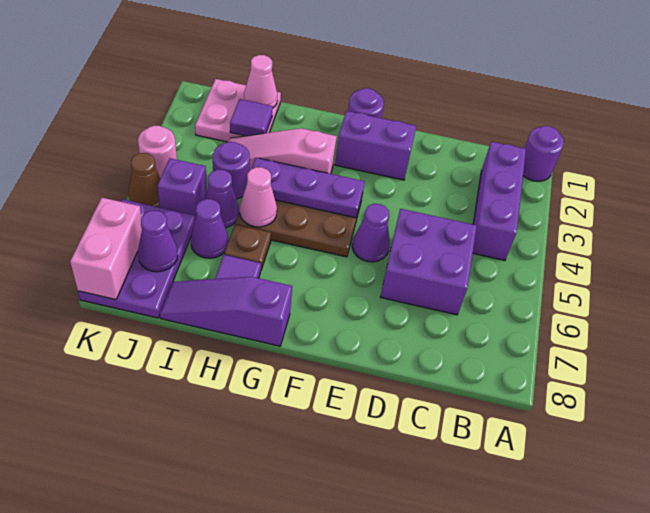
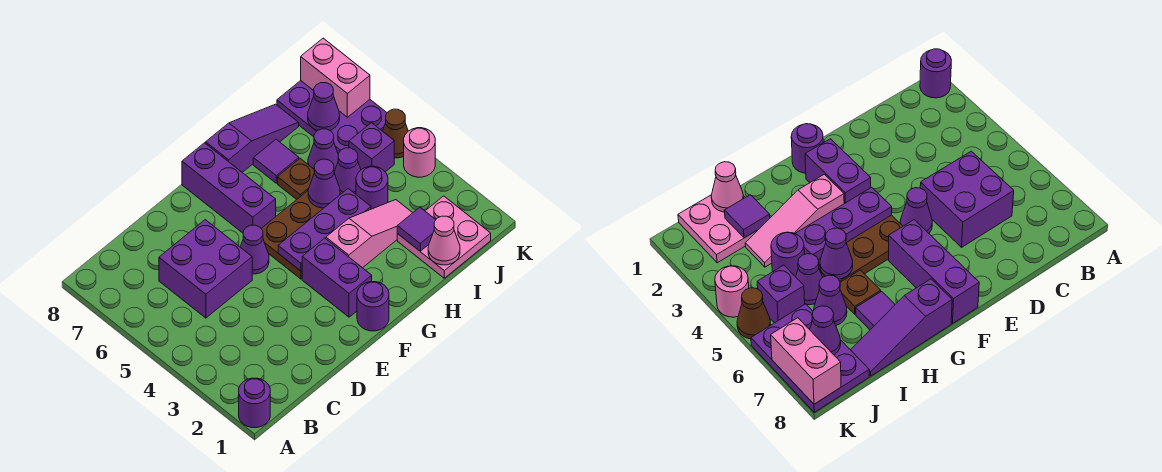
purple brick B2:B4 level 1 -> purple brick F6:F8 level 1
purple brick E2:F2 level 1 -> purple brick F2:F3 level 1
pink cone H5 level 2 -> purple cone H5 level 2

